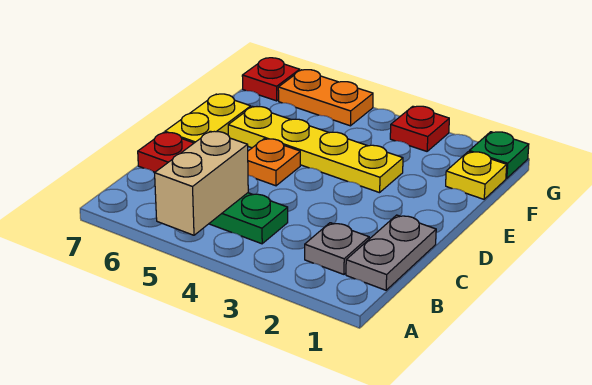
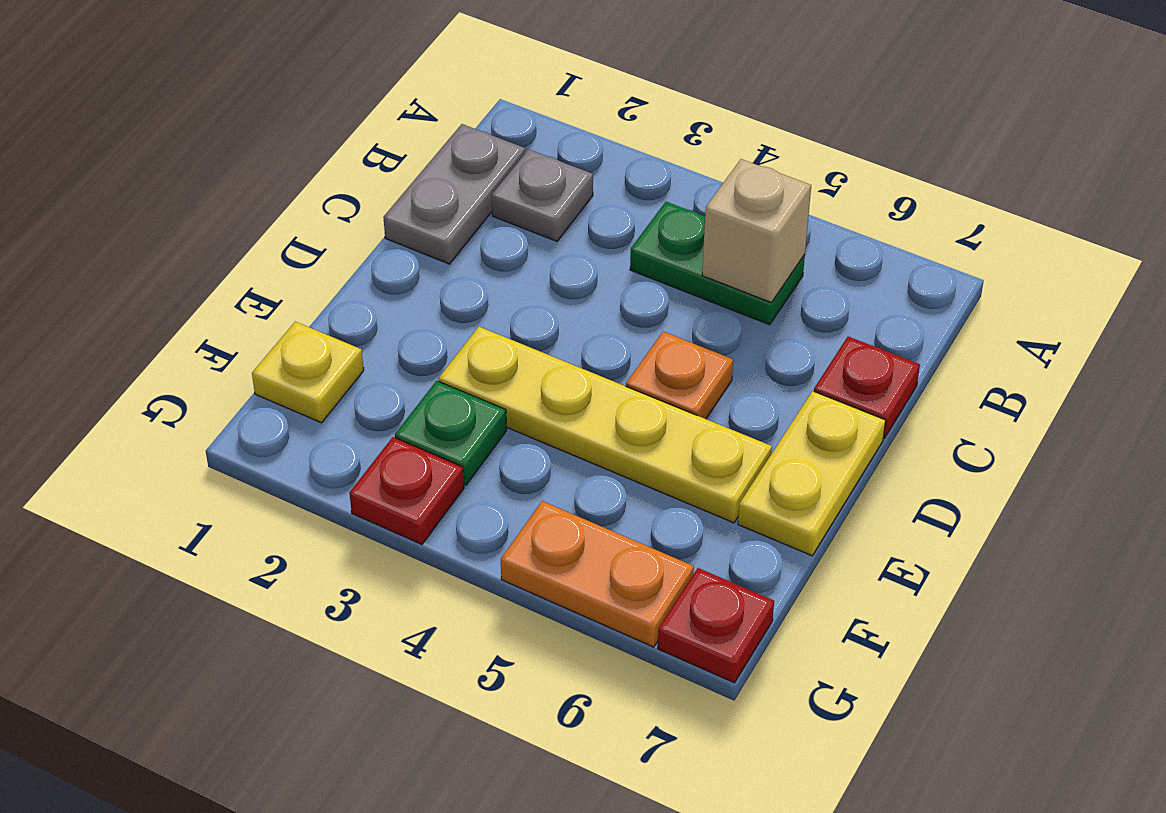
tan brick A5:B5 level 2 -> tan brick B5 level 2
green plate G1 level 1 -> green plate F3 level 1

